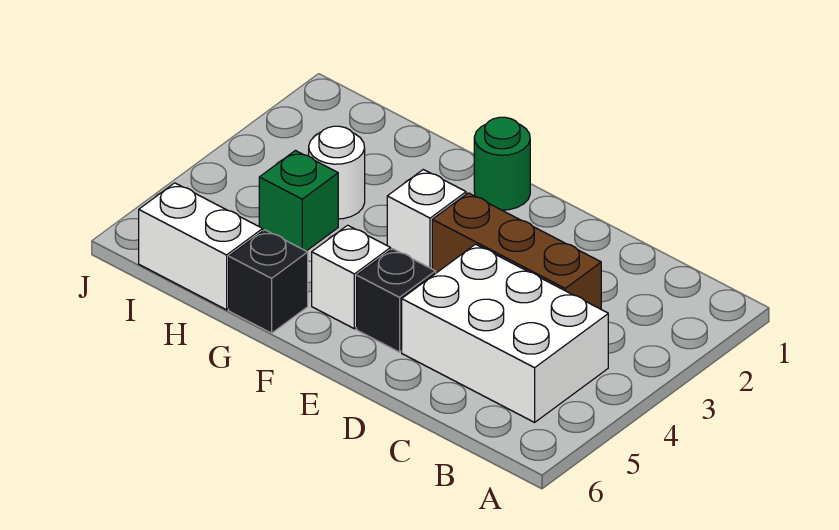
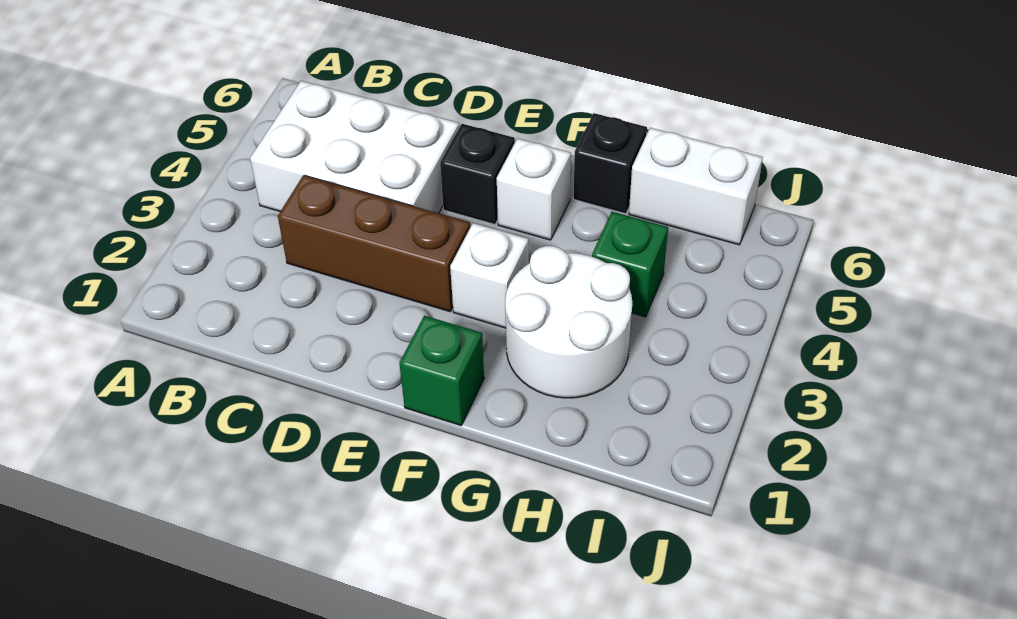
green round brick F1 level 1 -> green brick F1 level 1
white round brick H3 level 1 -> white round brick G2:H3 level 1

